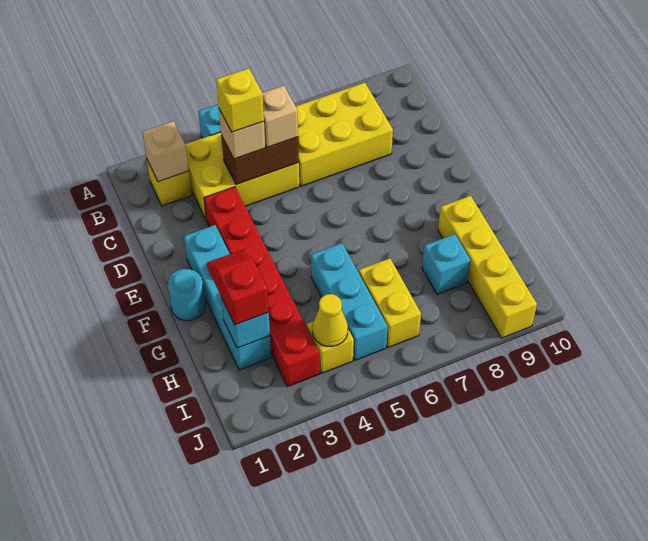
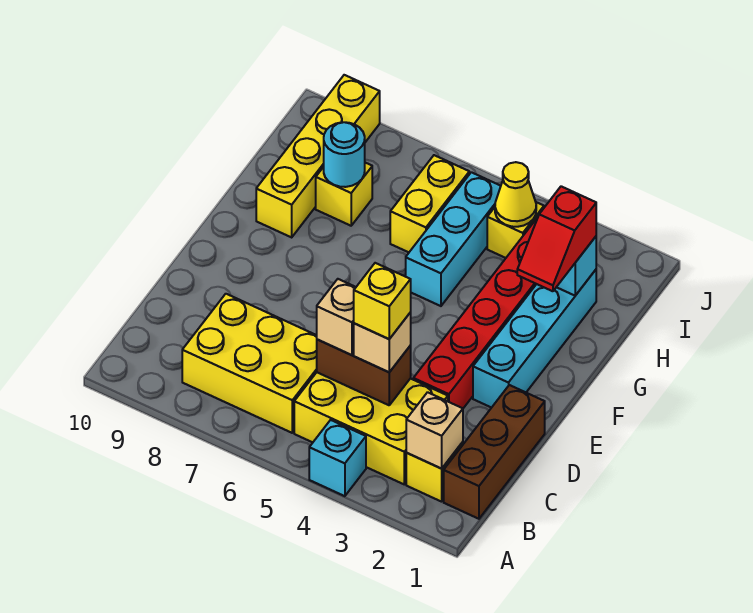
none -> brown brick B1:D1 level 1
cyan round brick F1 level 1 -> cyan round brick H8 level 2
cyan brick H8 level 1 -> yellow brick H8 level 1

